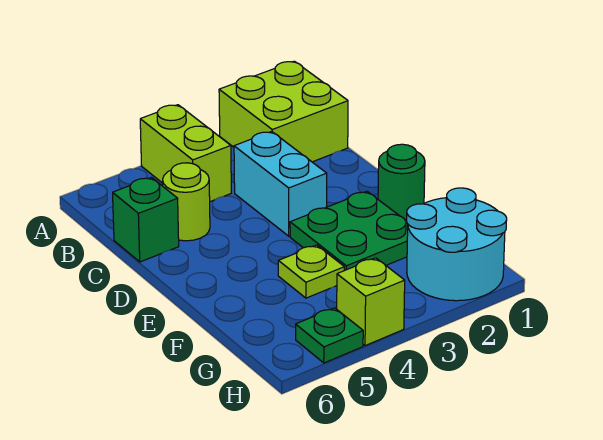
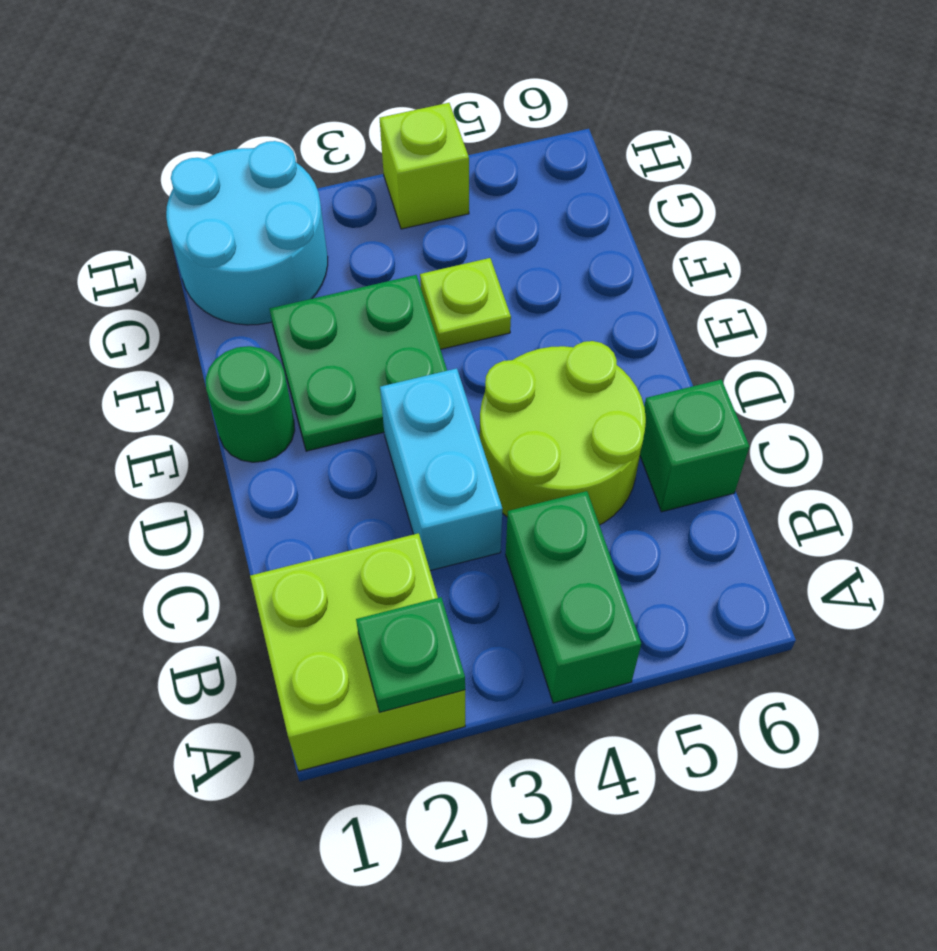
lime brick A4:B4 level 1 -> green brick A4:B4 level 1
lime round brick C5 level 1 -> lime round brick C4:D5 level 1
green plate H5 level 1 -> green plate A2 level 2

